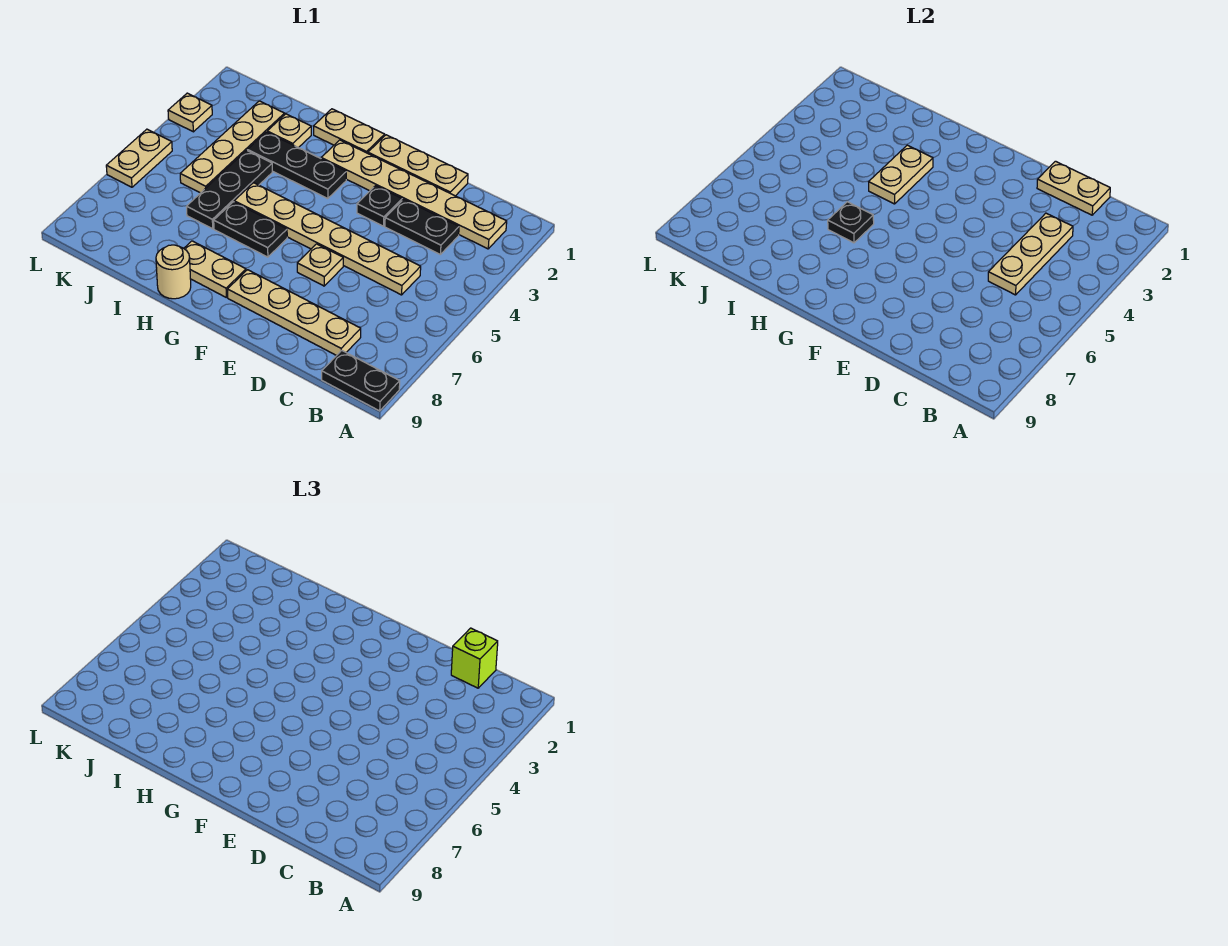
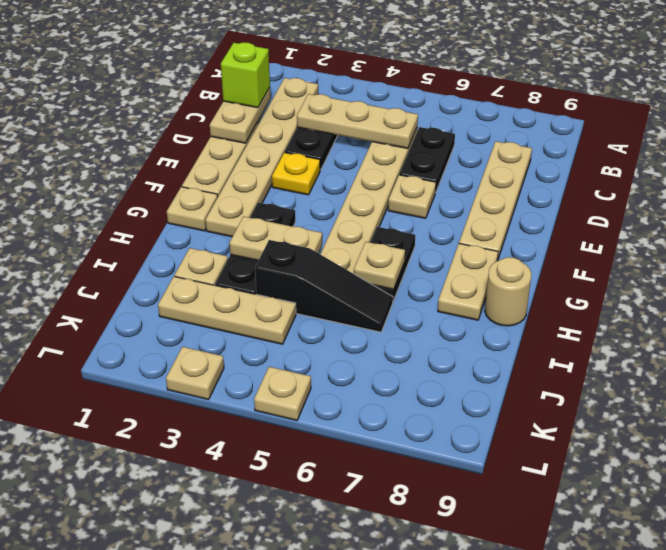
black plate A9:B9 level 1 -> black plate C6:D6 level 1
black plate E3 level 1 -> yellow plate E3 level 1
tan plate G1:H1 level 1 -> tan plate G1 level 1
black plate H6 level 2 -> tan plate H6 level 2
black plate I4:I6 level 1 -> black slope I4:I6 level 1 top 4
tan plate J2:J5 level 1 -> tan plate J2:J4 level 1
tan plate L5:L6 level 1 -> tan plate L5 level 1

